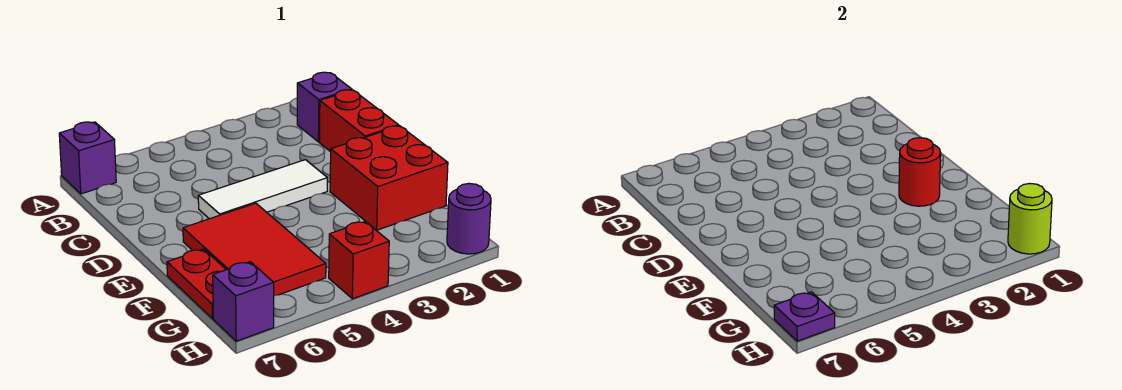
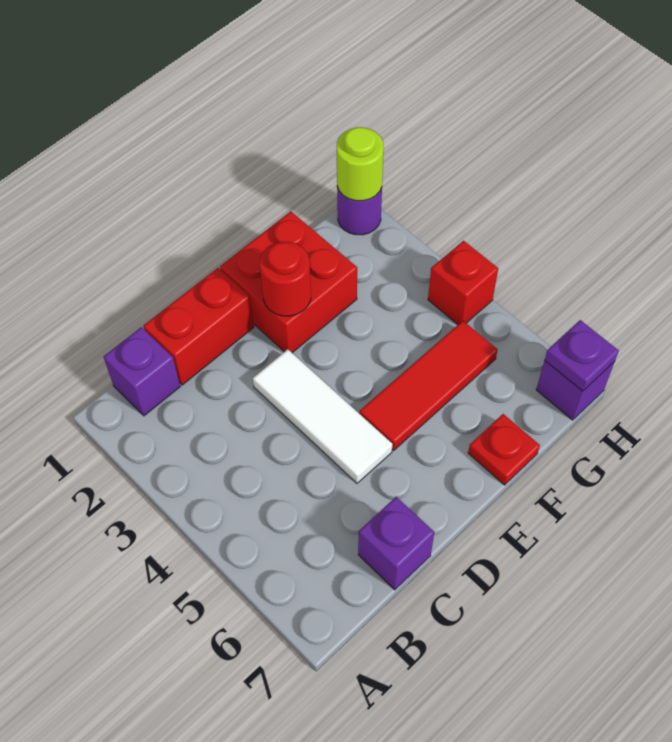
purple brick A7 level 1 -> purple brick C7 level 1
red tile E5:G6 level 1 -> red tile E5:G5 level 1
red plate F7:G7 level 1 -> red plate F7 level 1

